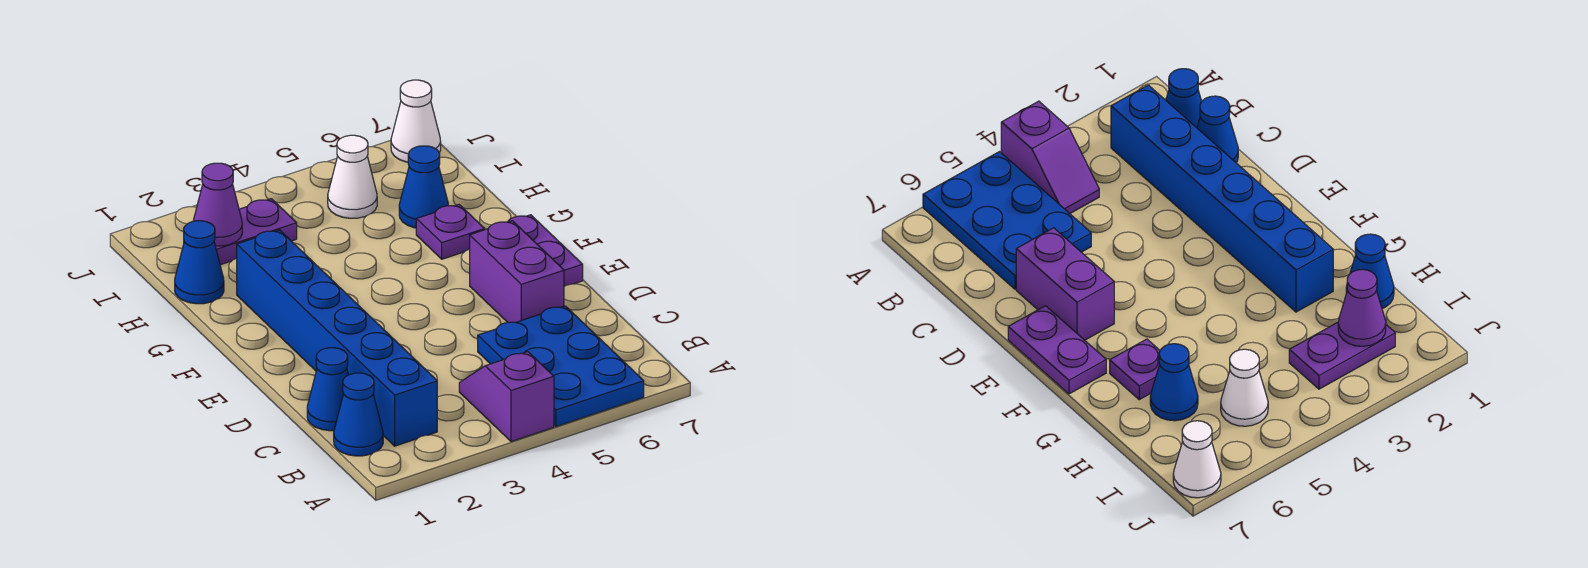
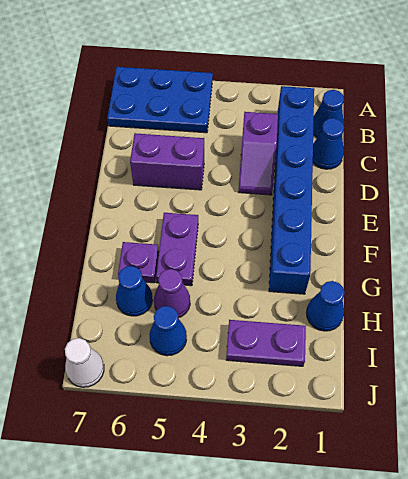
purple slope A4:B4 level 1 top A -> purple slope C3:D3 level 1 top C
blue plate A5:C6 level 1 -> blue plate A5:B7 level 1
purple brick D6:E6 level 1 -> purple brick D5:D6 level 1
purple plate E7:F7 level 1 -> purple plate F5:G5 level 1
purple cone I2 level 2 -> purple cone H5 level 1
white cone I5 level 1 -> blue cone I5 level 1

